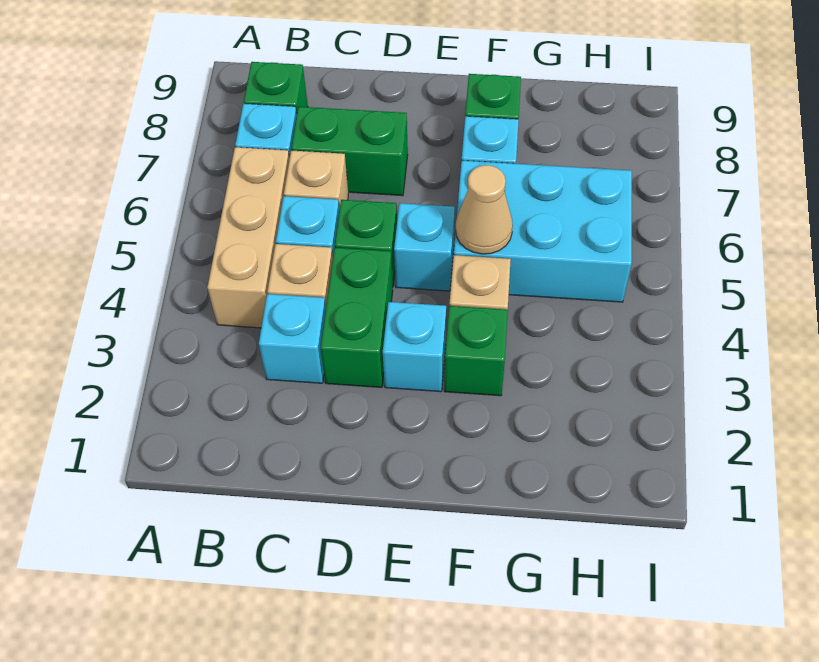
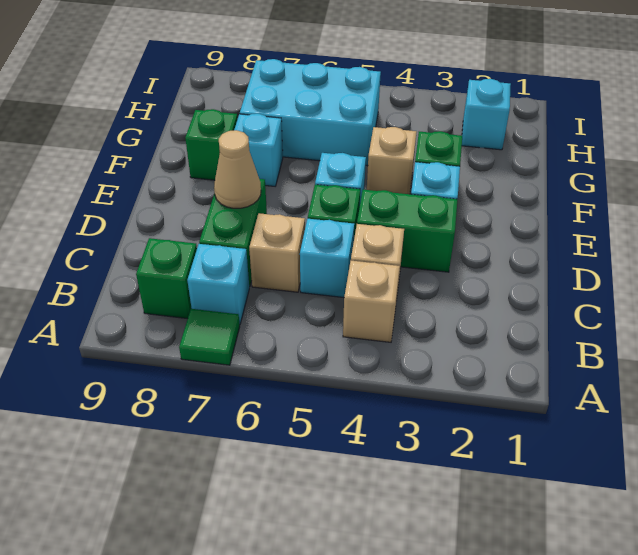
none -> green tile A7 level 1
tan brick B4:B6 level 1 -> tan brick B4 level 1
cyan brick C3 level 1 -> cyan brick H2 level 1
cyan brick F5:H6 level 1 -> cyan brick G5:H7 level 1
tan cone F5 level 2 -> tan cone D7 level 2

